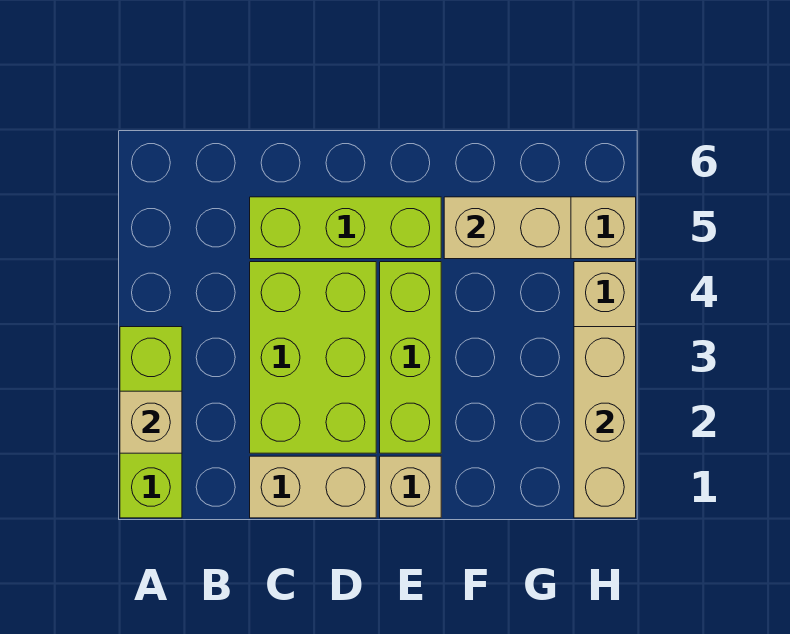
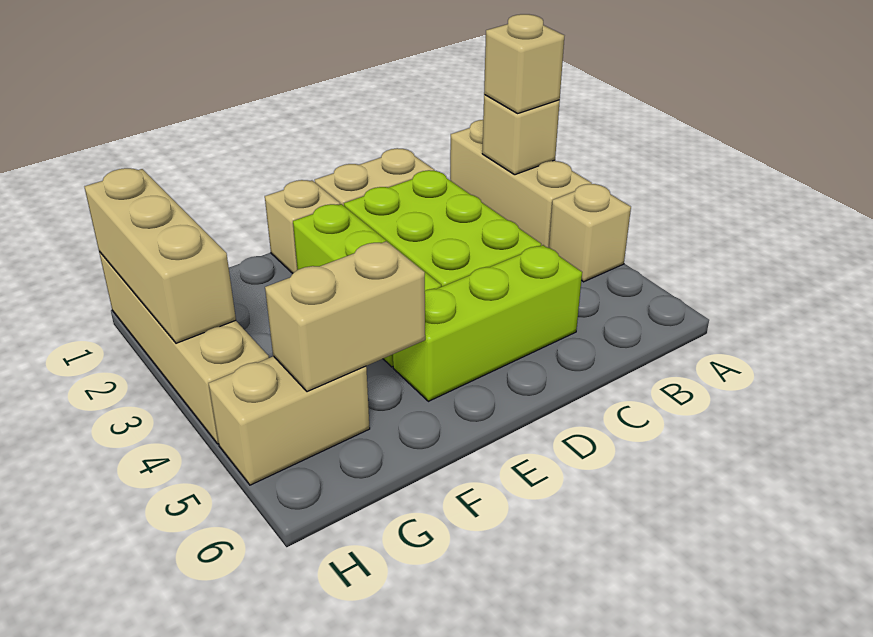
lime brick A1:A3 level 1 -> tan brick A1:A3 level 1
none -> tan brick A2 level 3
none -> tan brick A4 level 1

